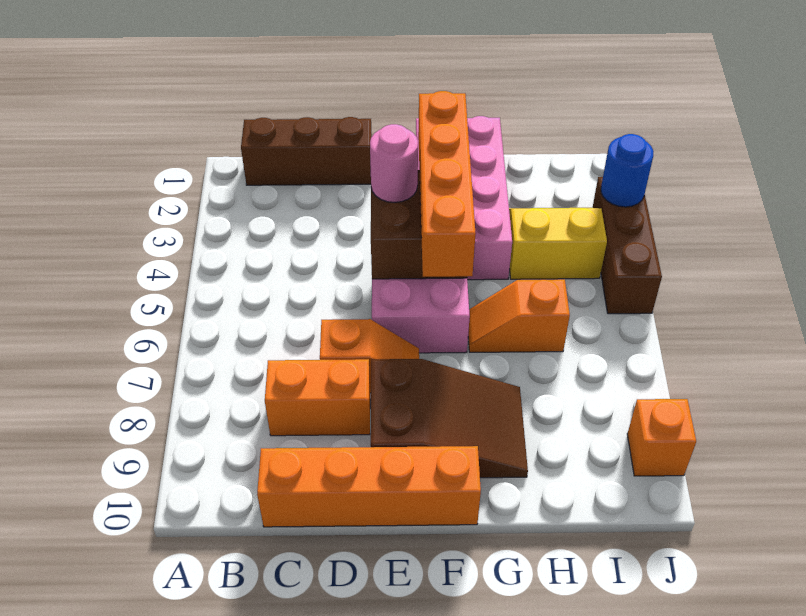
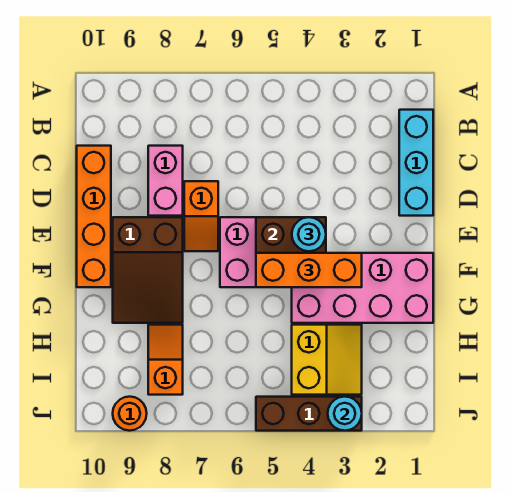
brown brick B1:D1 level 1 -> cyan brick B1:D1 level 1
orange brick C8:D8 level 1 -> pink brick C8:D8 level 1
pink round brick E4 level 3 -> cyan round brick E4 level 3
orange brick F3:F6 level 3 -> orange brick F3:F5 level 3
orange slope G6:H6 level 1 top H -> orange slope H8:I8 level 1 top I
blue round brick J3 level 2 -> cyan round brick J3 level 2
orange brick J9 level 1 -> orange round brick J9 level 1

